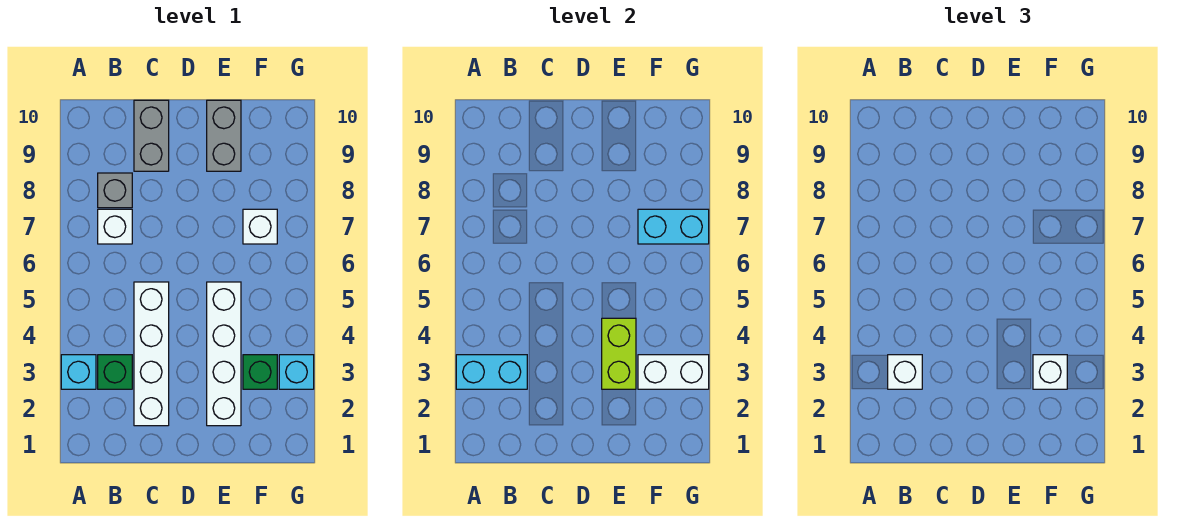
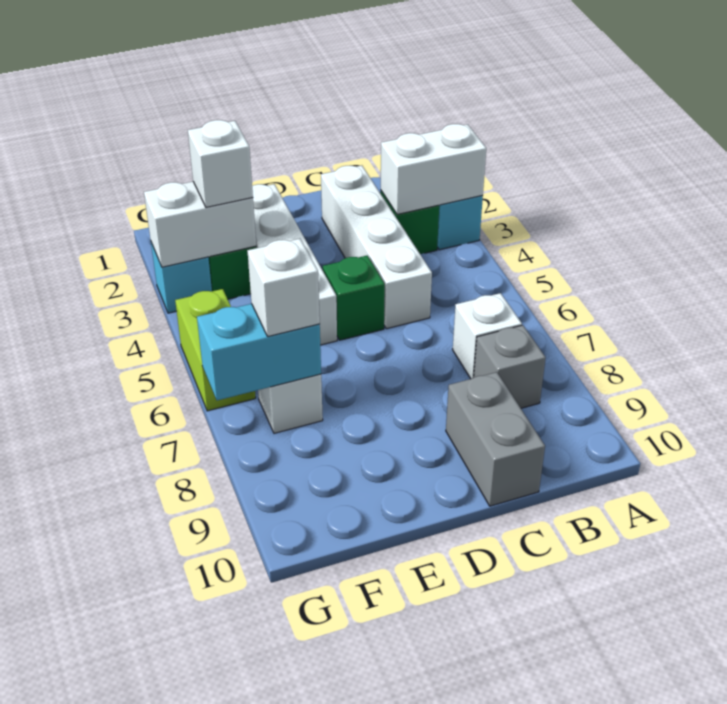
cyan brick A3:B3 level 2 -> white brick A3:B3 level 2
white brick B3 level 3 -> white brick F7 level 3
none -> green brick D5 level 1
lime brick E3:E4 level 2 -> lime brick G5:G6 level 1
grey brick E9:E10 level 1 -> none

